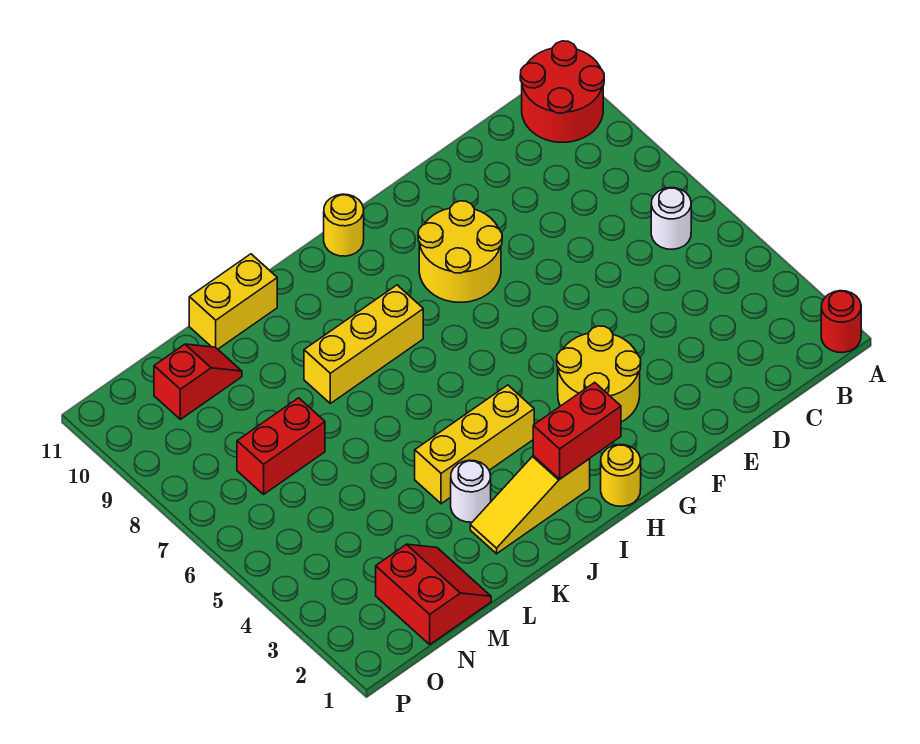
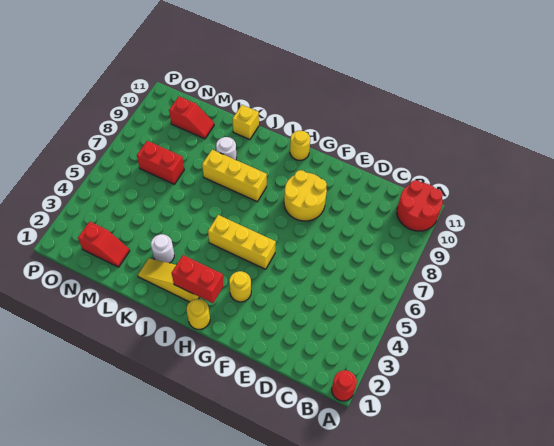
white round brick B6 level 1 -> white round brick K9 level 1
yellow round brick F3:G4 level 1 -> yellow round brick G3 level 1
yellow brick I4:K4 level 1 -> yellow brick G5:I5 level 1
yellow brick K11:L11 level 1 -> yellow brick K11 level 1
red slope M1:N2 level 1 top N -> red slope M2:N2 level 1 top N

